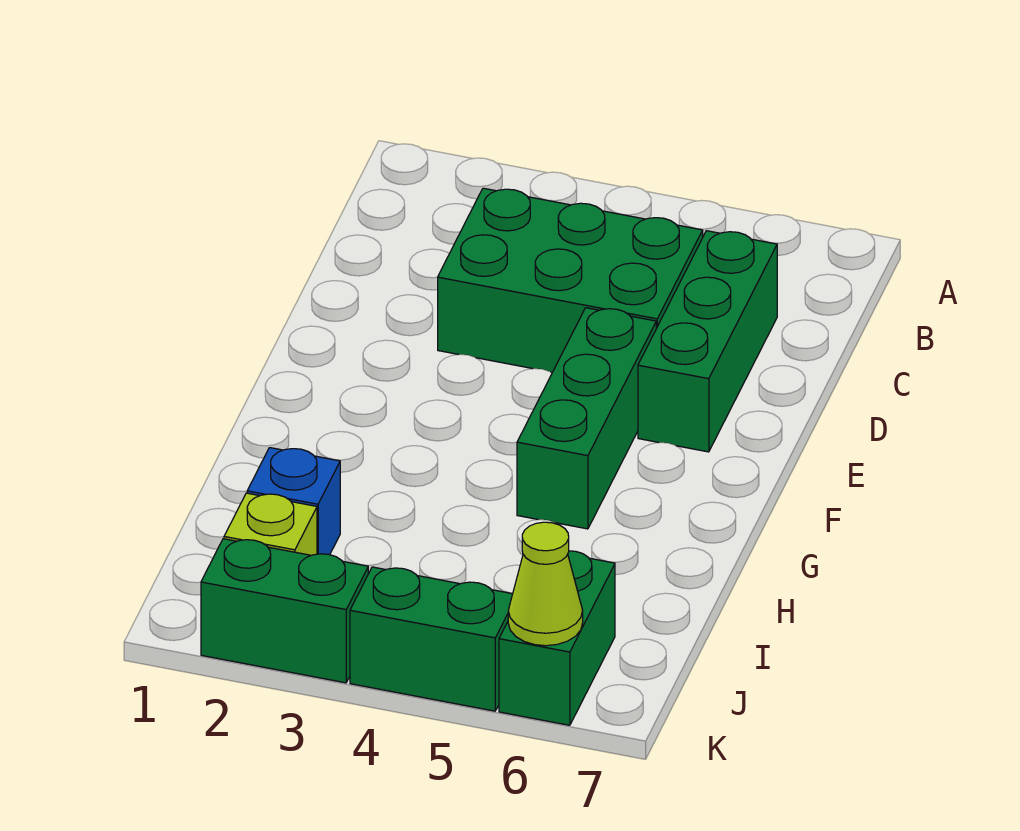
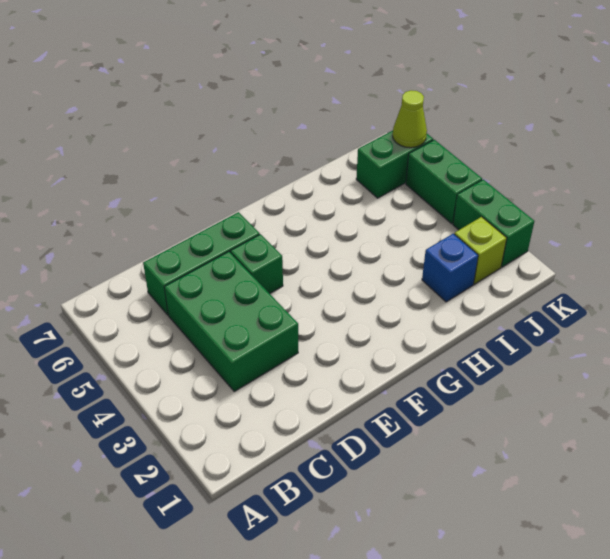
green brick E5:G5 level 1 -> green brick E5 level 1

